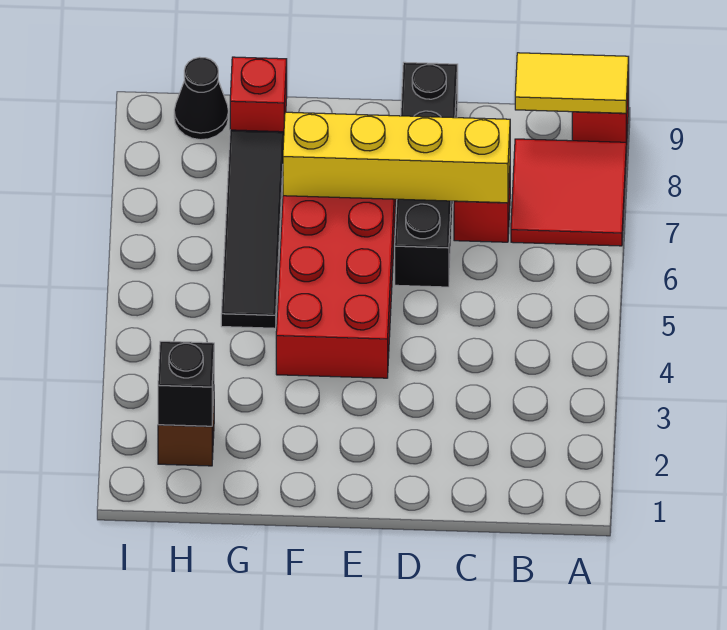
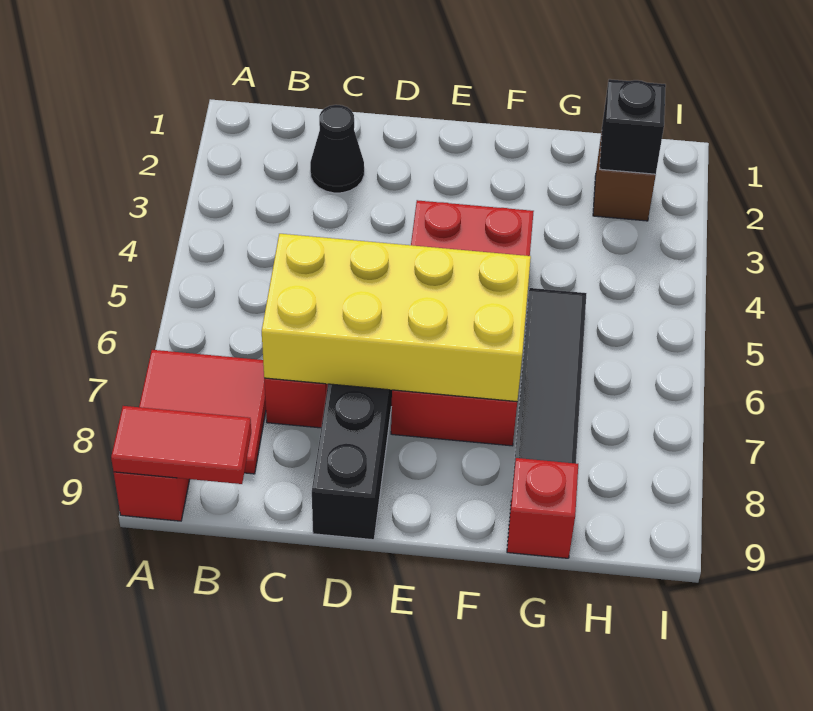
yellow tile A9:B9 level 2 -> red tile A9:B9 level 2
yellow brick C7:F7 level 2 -> yellow brick C6:F7 level 2
black cone H9 level 1 -> black cone C2 level 1

